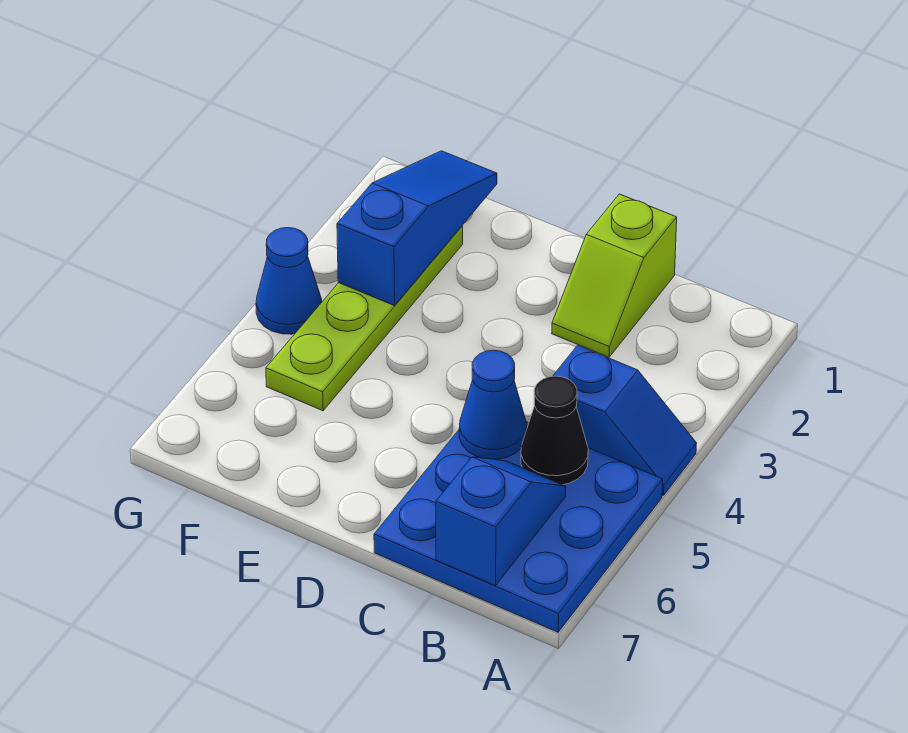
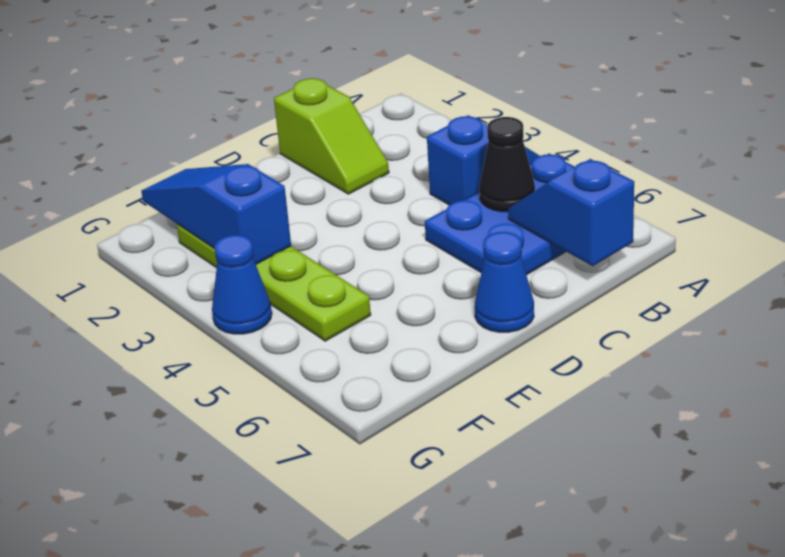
blue plate A5:C7 level 1 -> blue plate A5:C6 level 1
blue cone C5 level 2 -> blue cone D7 level 1

